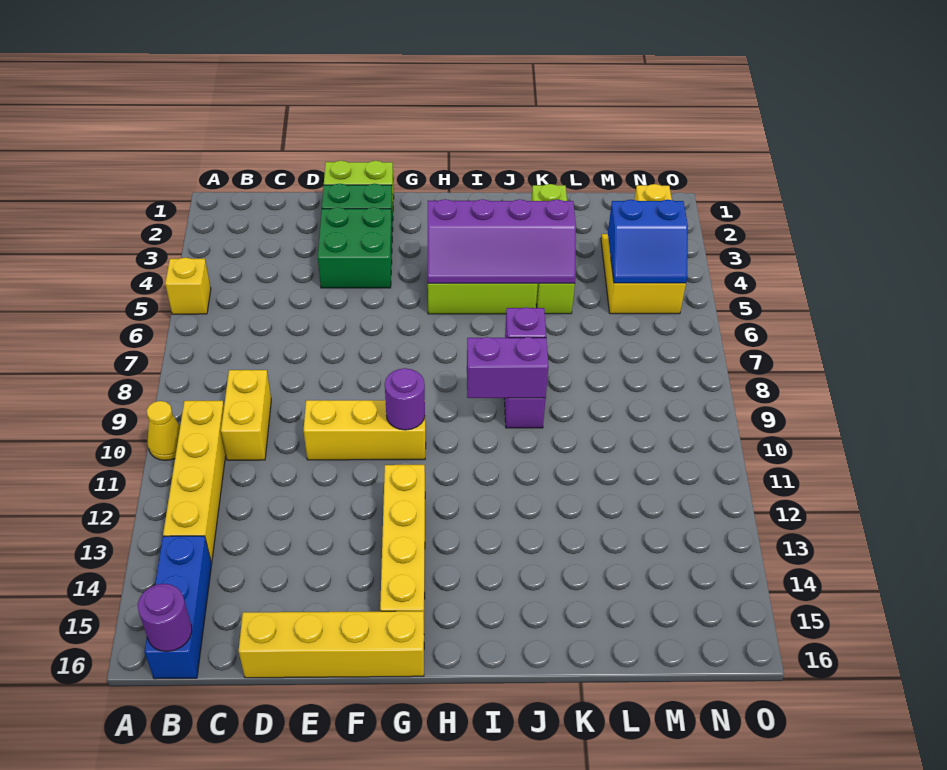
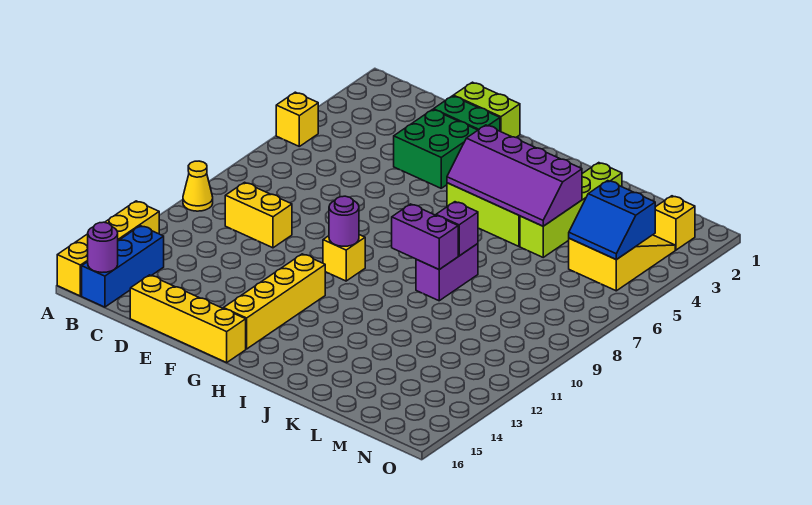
yellow brick B10:B13 level 1 -> yellow brick A13:A16 level 1
yellow brick C9:C10 level 1 -> yellow brick C10:D10 level 1
yellow brick E10:G10 level 1 -> yellow brick G10 level 1

